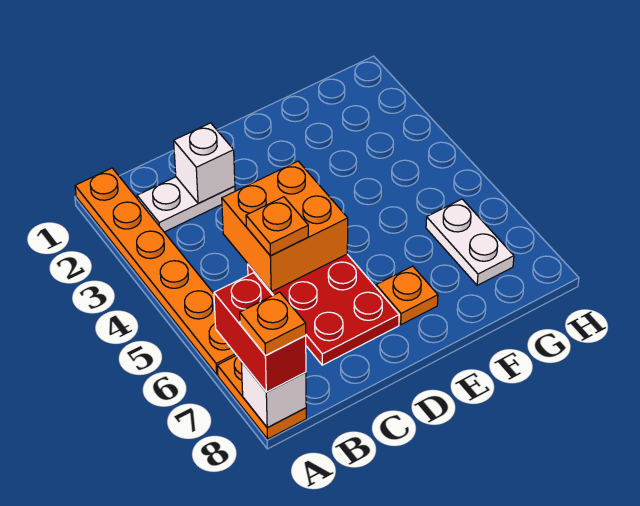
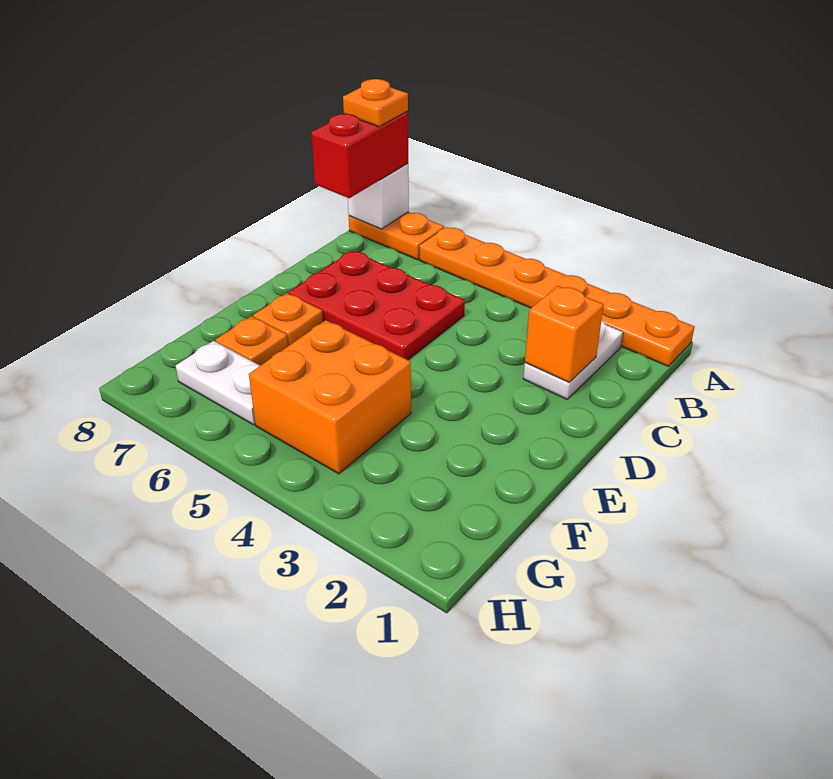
red brick A7:A8 level 3 -> red brick A8:B8 level 3
white brick C2 level 2 -> orange brick C2 level 2
orange brick C4:D5 level 2 -> orange brick F4:G5 level 1
orange plate C5 level 3 -> orange plate F7 level 1

